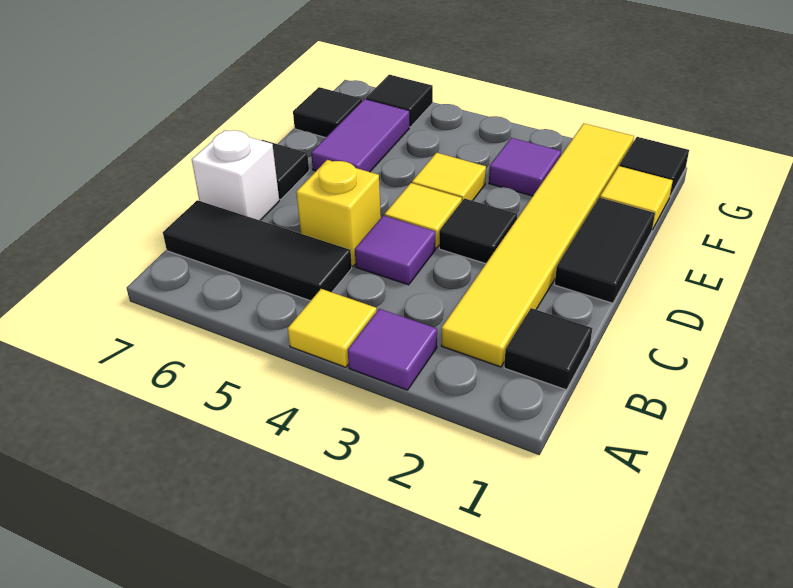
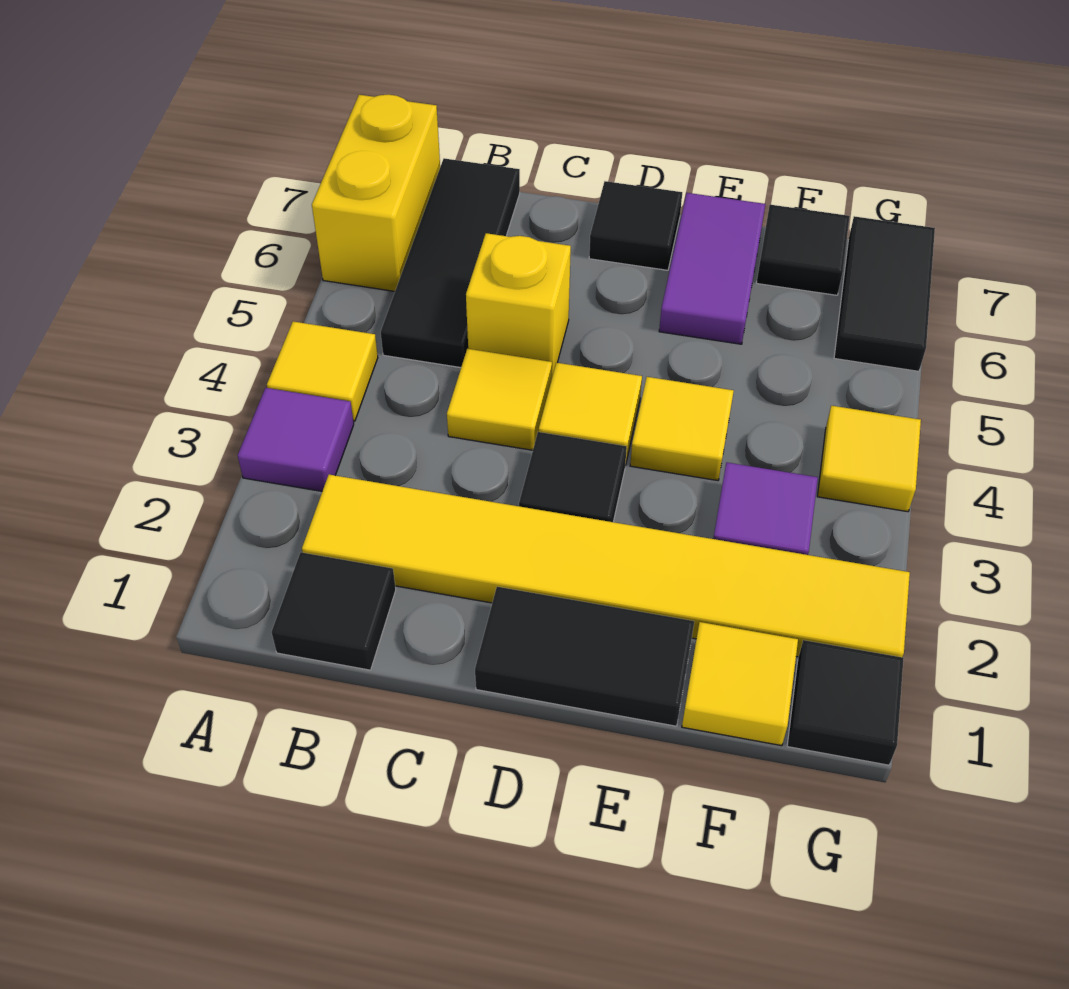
none -> yellow brick A6:A7 level 1
purple tile C4 level 1 -> yellow tile C4 level 1
white brick C7 level 1 -> none
purple tile E6:F6 level 1 -> purple tile E6:E7 level 1
none -> yellow tile G4 level 1
black tile G6 level 1 -> black tile G6:G7 level 1

